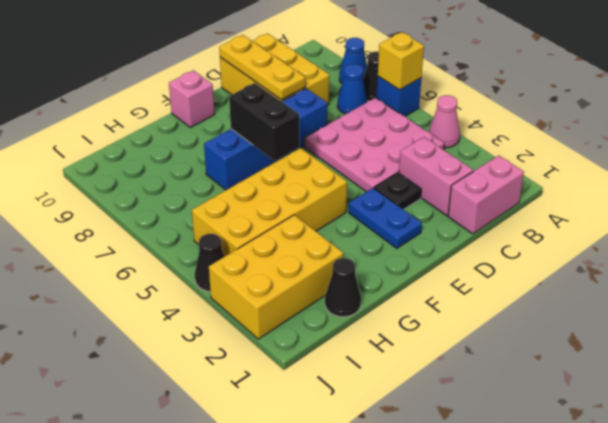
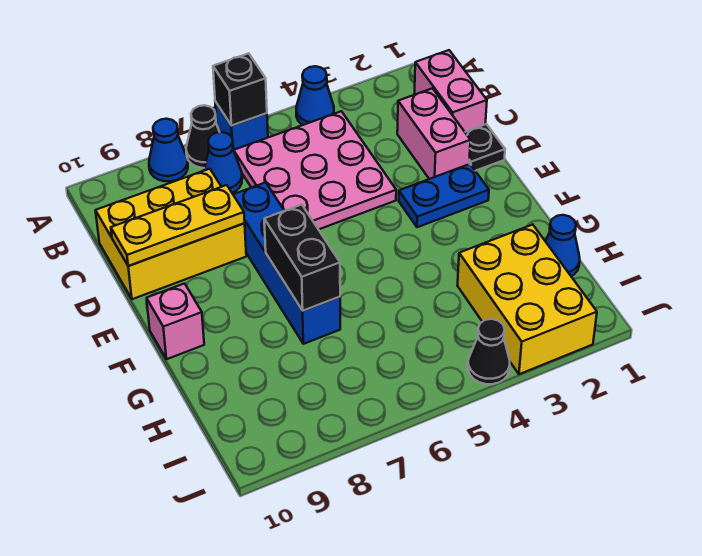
pink cone A4 level 1 -> blue cone A4 level 1
yellow brick A6 level 2 -> black brick A6 level 2
pink brick C2:C3 level 1 -> pink brick C2:D2 level 1
black plate D3 level 1 -> black plate D1 level 1
yellow brick F4:I5 level 1 -> none
black brick F6:F7 level 2 -> black brick F7:G7 level 2
black cone H1 level 1 -> blue cone H1 level 1

